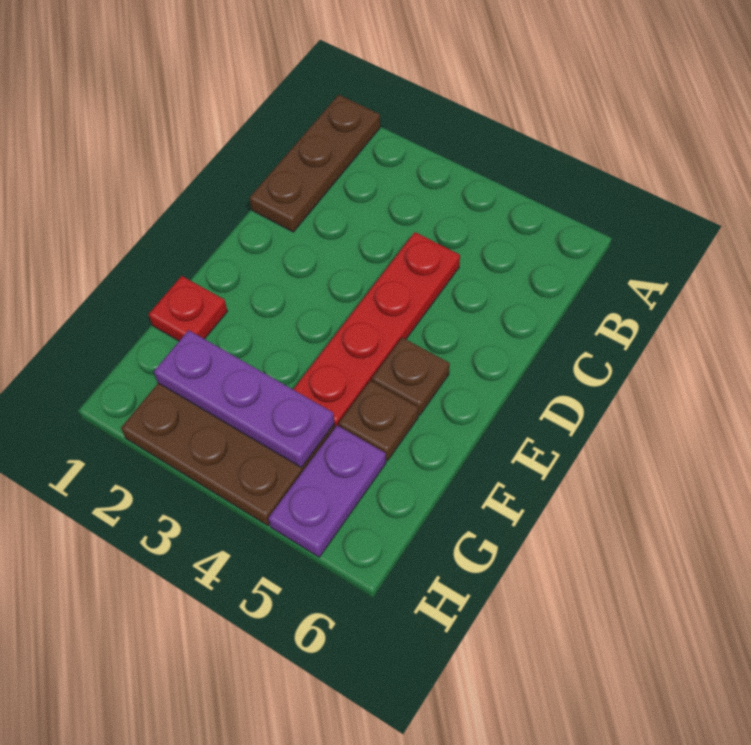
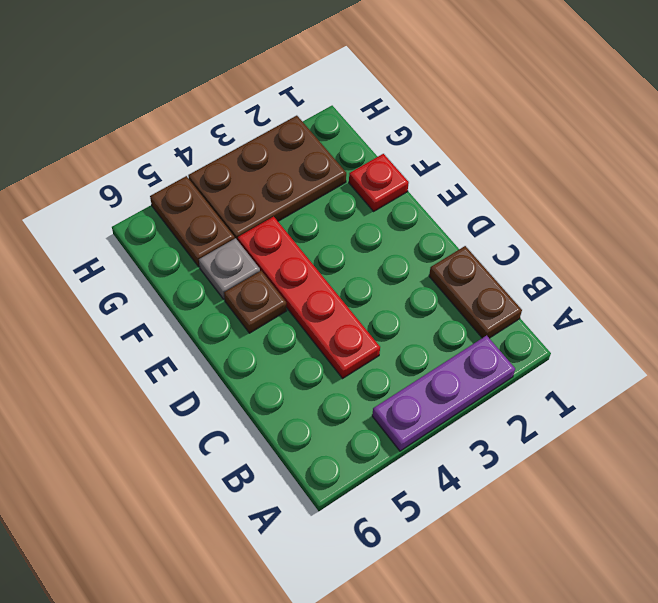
brown plate A1:C1 level 1 -> brown plate B1:C1 level 1
brown plate F5 level 1 -> grey plate F5 level 1
purple plate G2:G4 level 2 -> purple plate A2:A4 level 1
purple plate G5:H5 level 1 -> brown plate G5:H5 level 1

